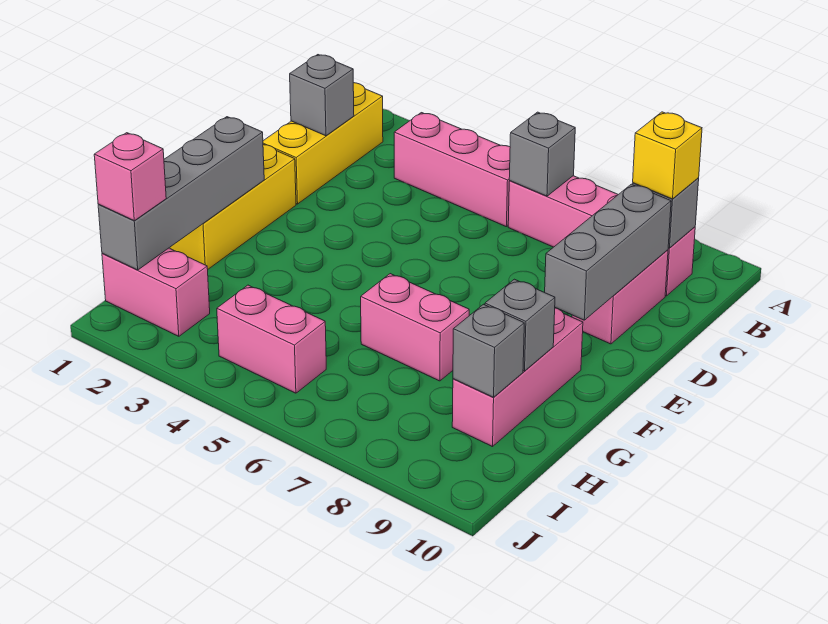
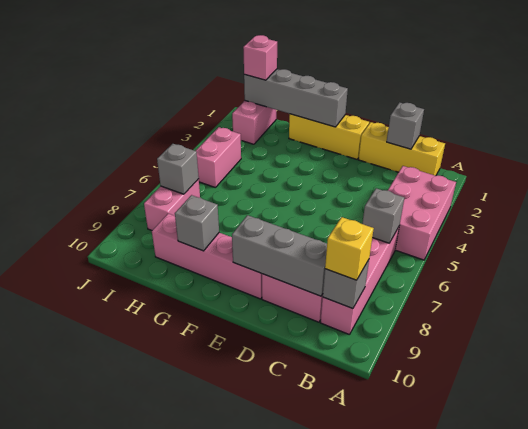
pink brick B3:B5 level 1 -> pink brick A3:B5 level 1
pink brick F9:H9 level 1 -> pink brick E9:H9 level 1
pink brick G6:G7 level 1 -> pink brick I7:I8 level 1
grey brick H9 level 2 -> grey brick I7 level 2

